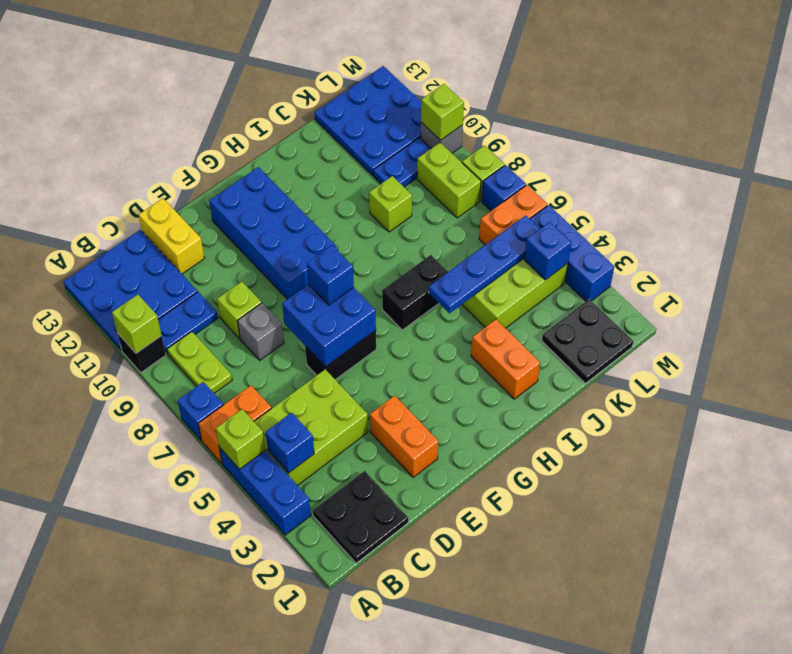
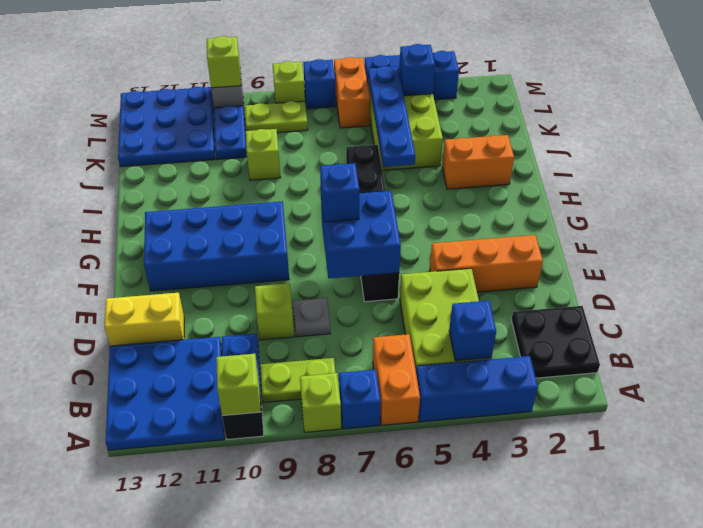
lime brick A5 level 2 -> lime brick A8 level 1
grey brick D8 level 1 -> grey plate D8 level 1
orange brick E2:E3 level 1 -> orange brick E2:E4 level 1
black plate K1:L2 level 1 -> none
lime brick L8:L9 level 1 -> lime plate L8:L9 level 1

